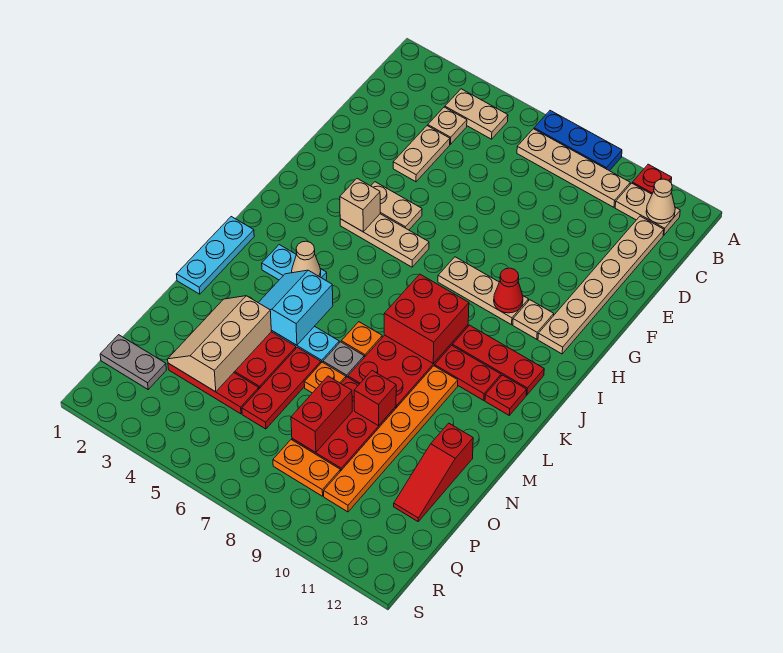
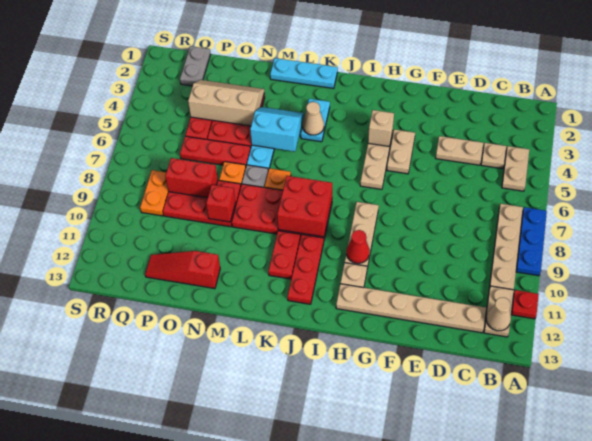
red plate K12 level 1 -> none
orange plate L10:Q10 level 1 -> none

